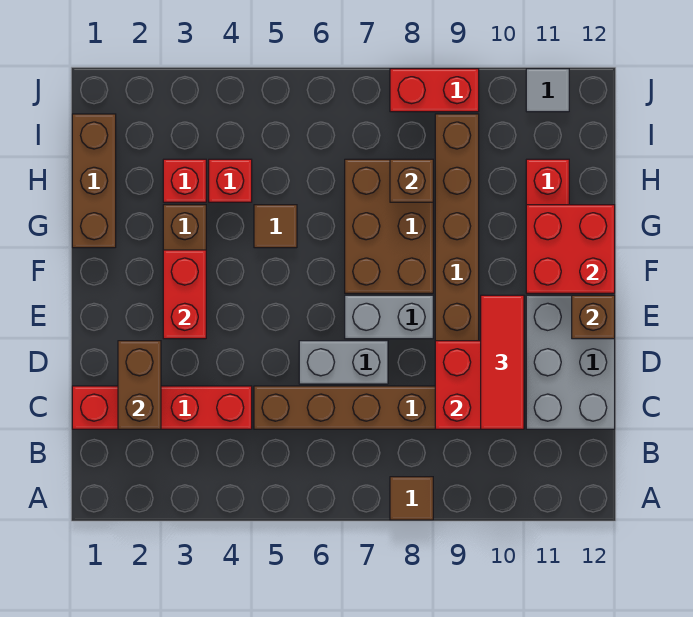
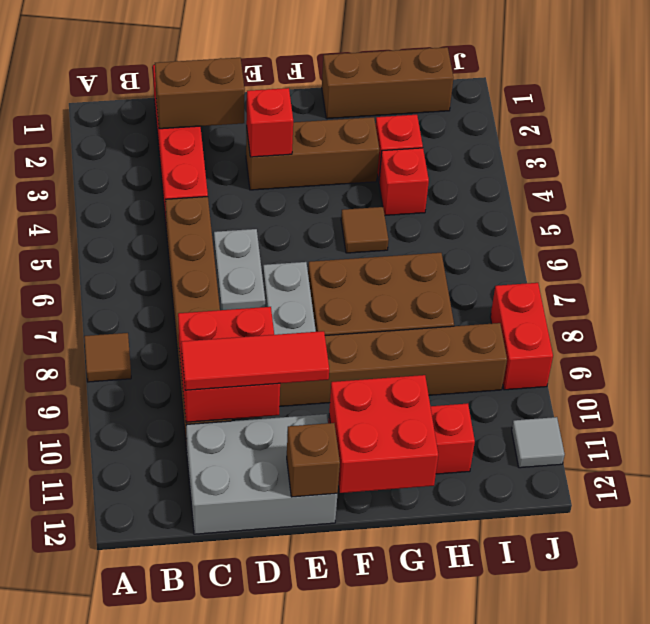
red brick E3:F3 level 2 -> red brick E3 level 2
brown brick H8 level 2 -> none

